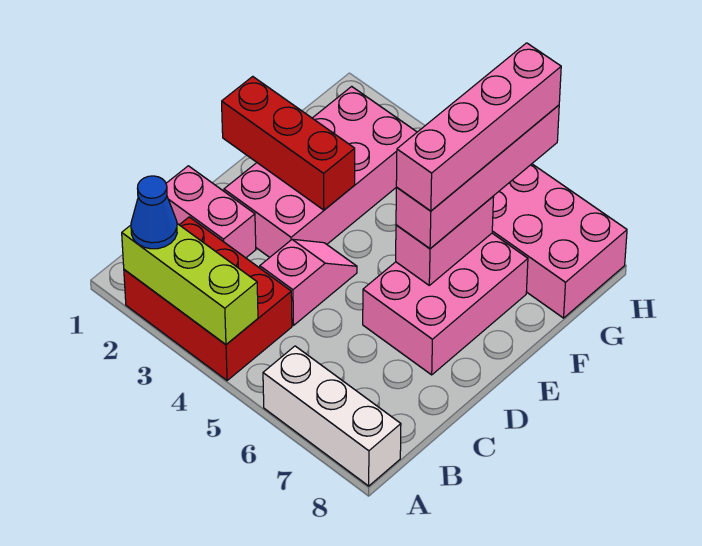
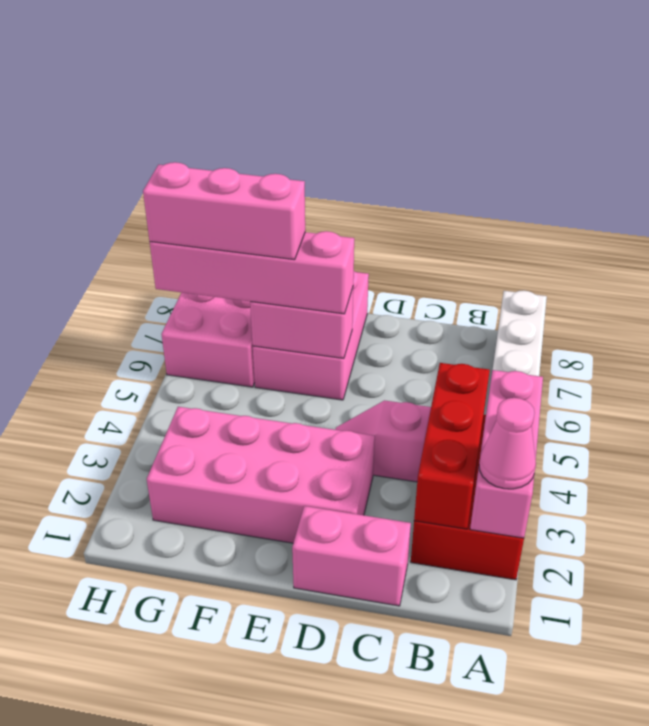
lime brick A2:A4 level 2 -> pink brick A2:A4 level 2
blue cone A2 level 3 -> pink cone A2 level 3
pink brick C1:C2 level 1 -> pink brick C1:D1 level 1
pink brick D6:F7 level 1 -> pink brick E6:F8 level 1
red brick E1:E3 level 2 -> red brick B2:B4 level 2
pink brick E6:H6 level 4 -> pink brick F6:H6 level 4

